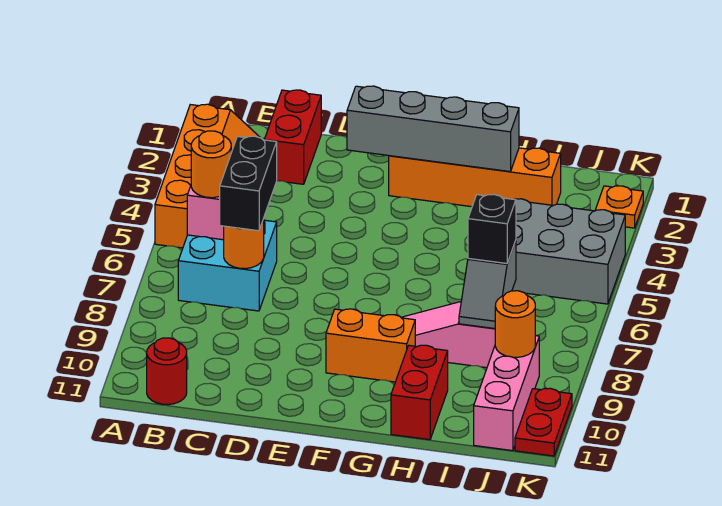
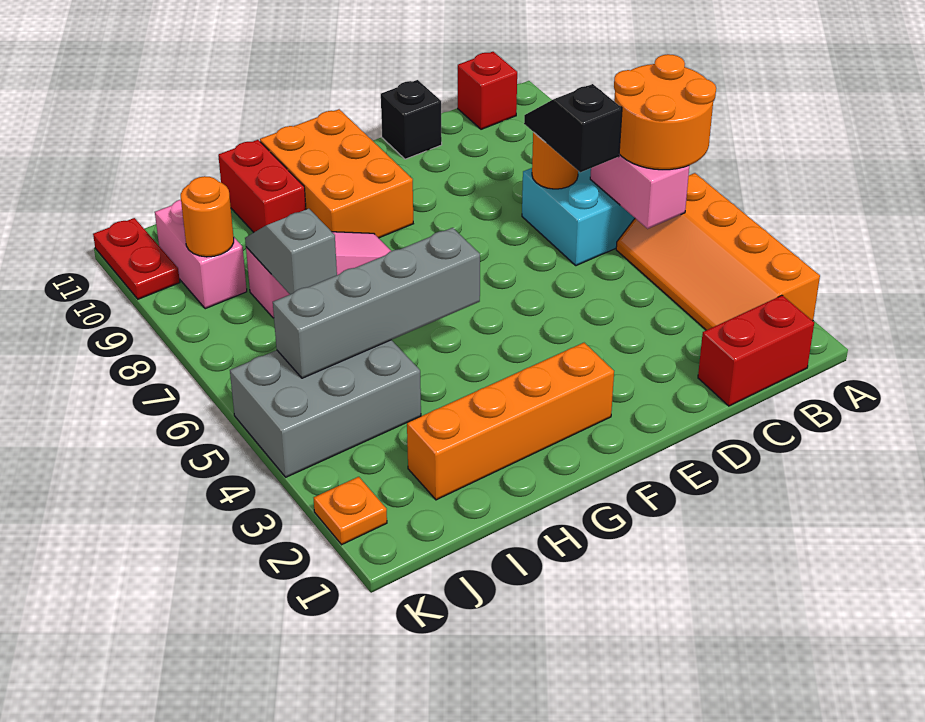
orange round brick B6 level 3 -> orange round brick A5:B6 level 3
red round brick B11 level 1 -> red brick B11 level 1
red brick C1:C2 level 1 -> red brick B1:C1 level 1
black brick C6:C7 level 3 -> black slope C6:C7 level 3 top 6
grey brick E2:H2 level 2 -> grey brick G5:J5 level 2
orange brick F9:G9 level 1 -> orange brick F9:G11 level 1
black brick I7 level 3 -> black brick D11 level 1
pink brick J9:J11 level 1 -> pink brick J9:J10 level 1

